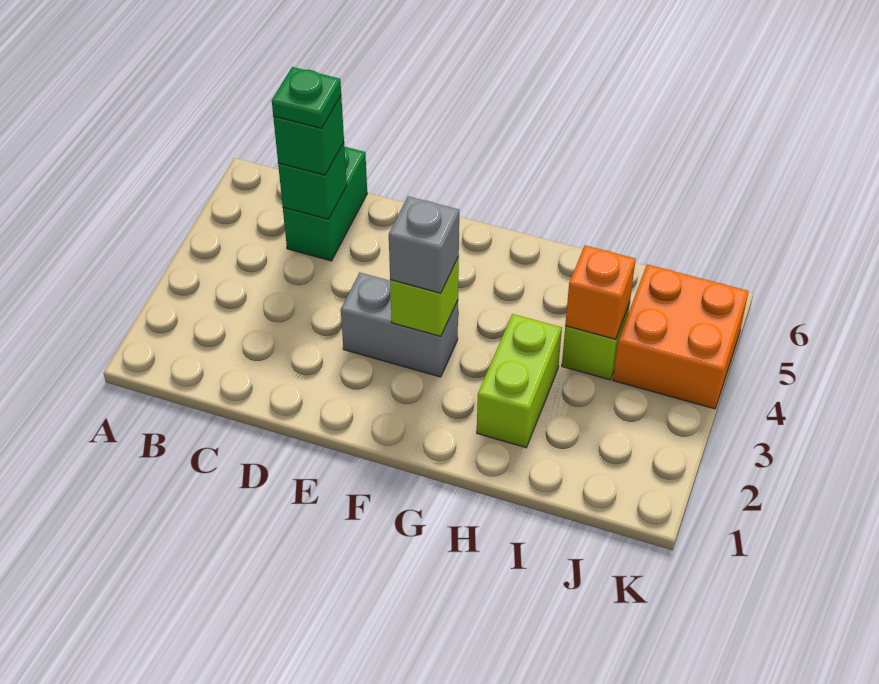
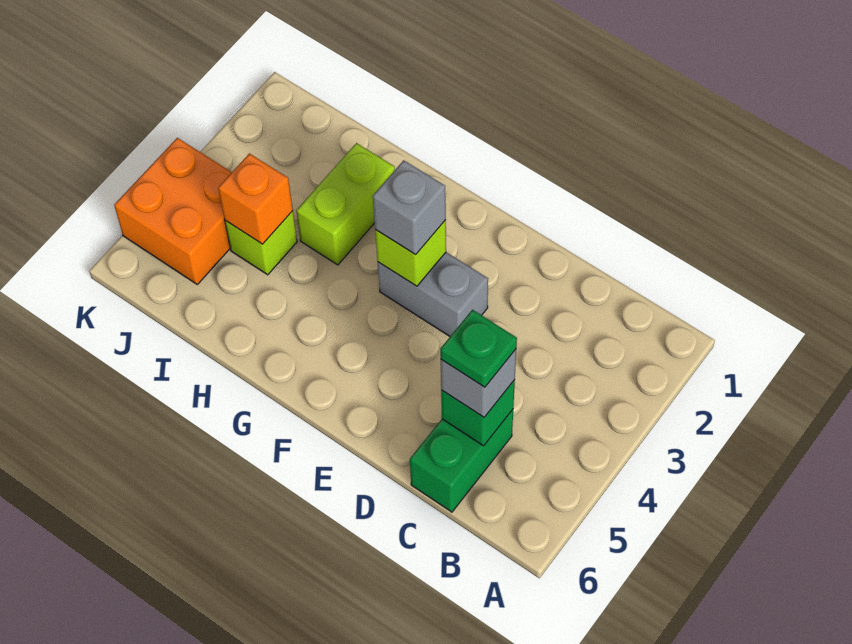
green brick C5 level 3 -> grey brick C5 level 3

